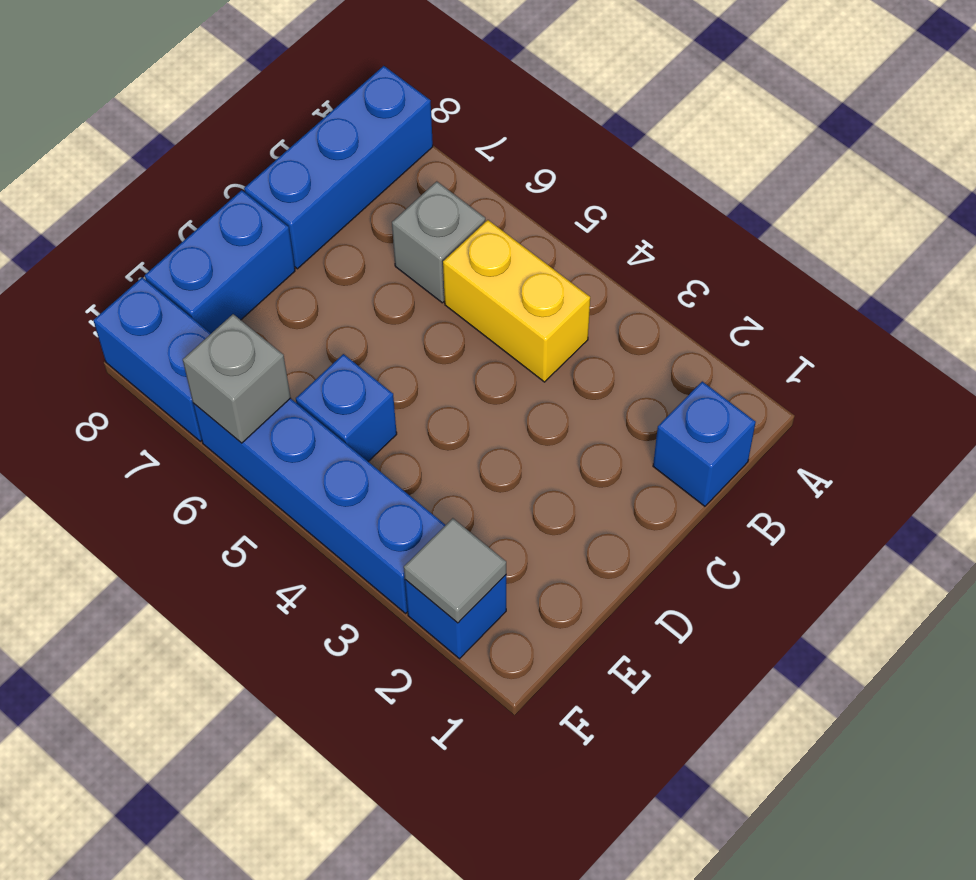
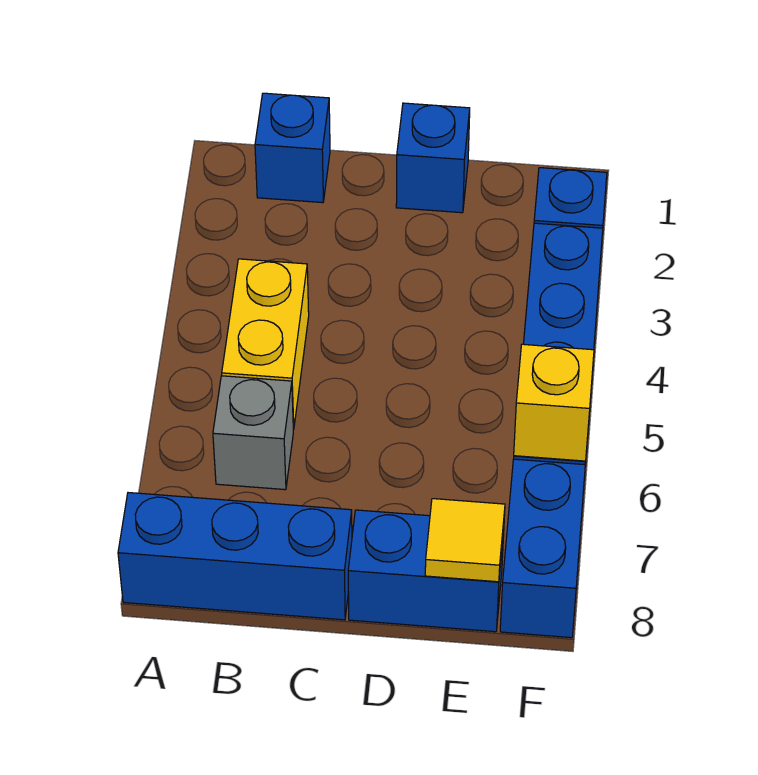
blue brick E5 level 1 -> blue brick D1 level 1
none -> yellow tile E8 level 2
grey tile F2 level 2 -> none
grey brick F6 level 2 -> yellow brick F6 level 2

